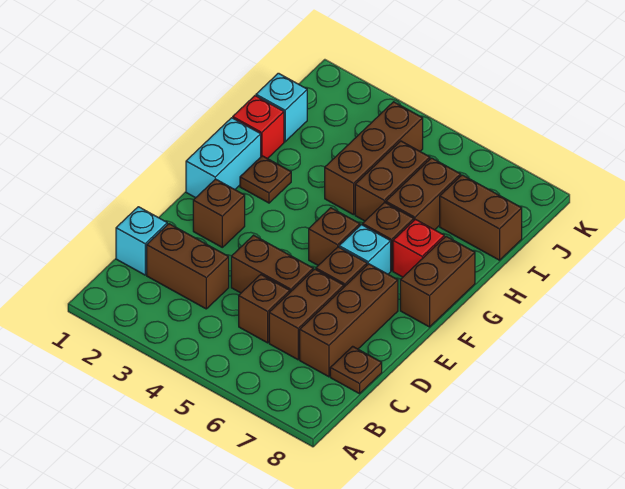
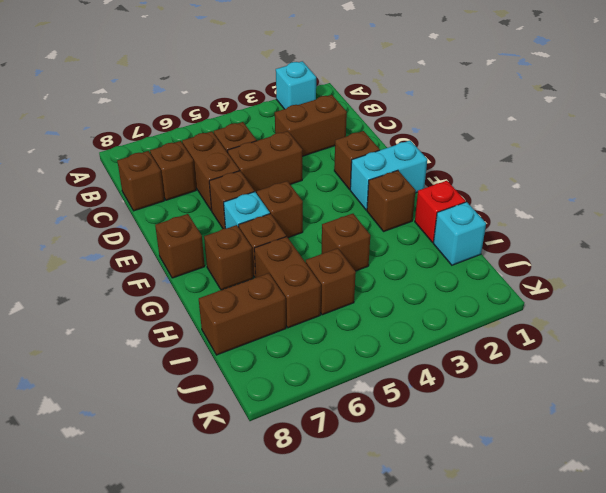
cyan brick C1 level 1 -> cyan brick A2 level 1
brown brick C7:E7 level 1 -> brown brick C7 level 1
brown plate C8 level 1 -> brown brick C8 level 1
cyan brick F1:G1 level 1 -> cyan brick F1:F2 level 1
brown brick F8:G8 level 1 -> brown brick F8 level 1
brown plate G2 level 1 -> brown brick G2 level 1
red brick G7 level 1 -> brown brick G7 level 1
brown brick H4:J4 level 1 -> brown brick H4 level 1
brown brick H5:I5 level 1 -> brown brick I5 level 1

